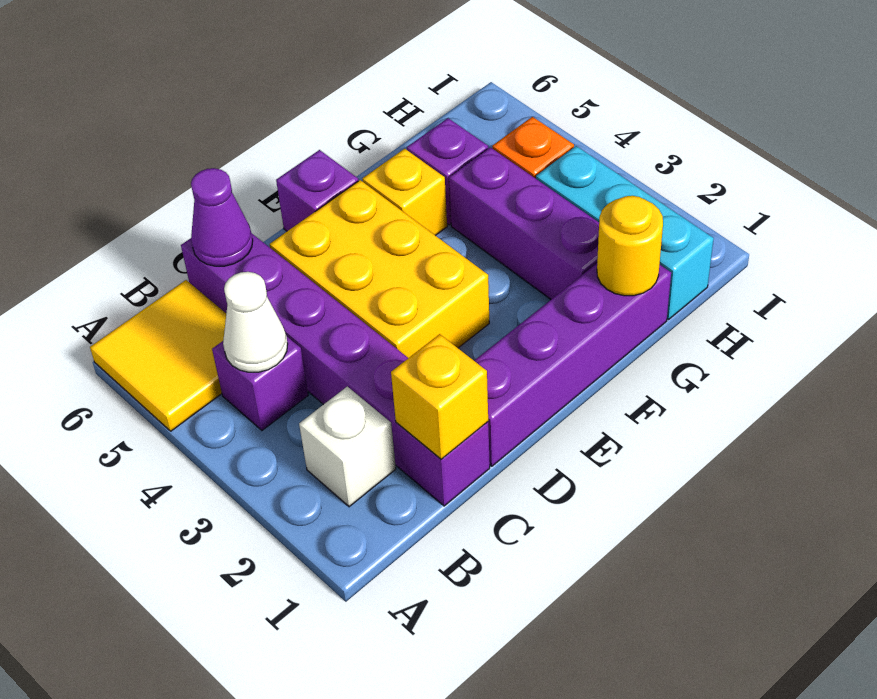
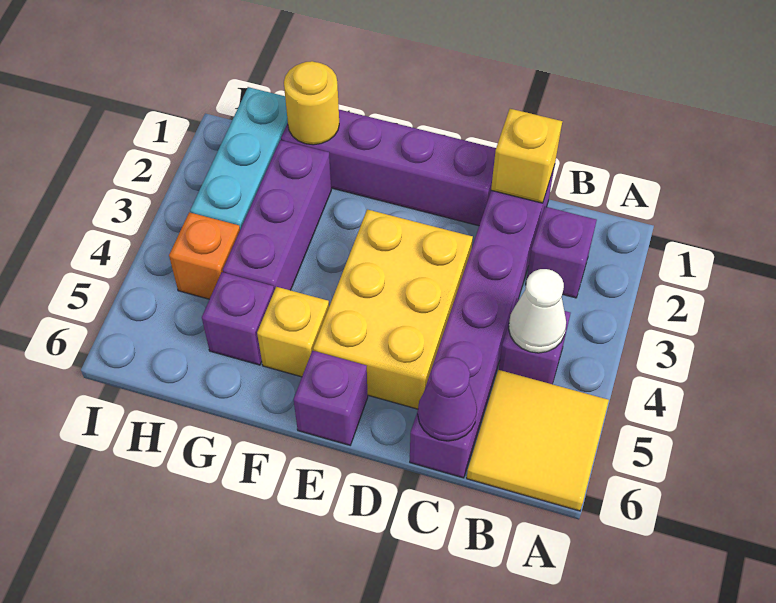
white brick B2 level 1 -> purple brick B2 level 1

